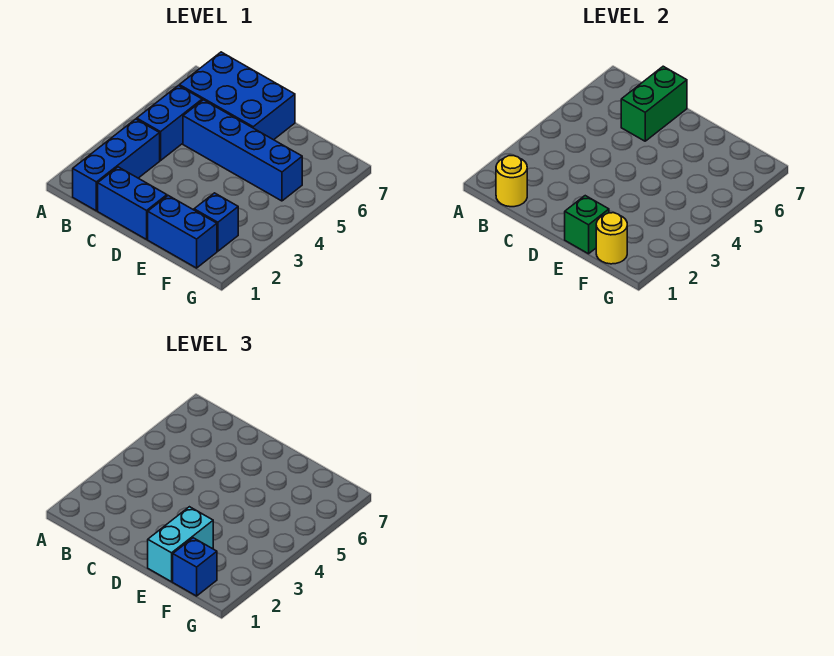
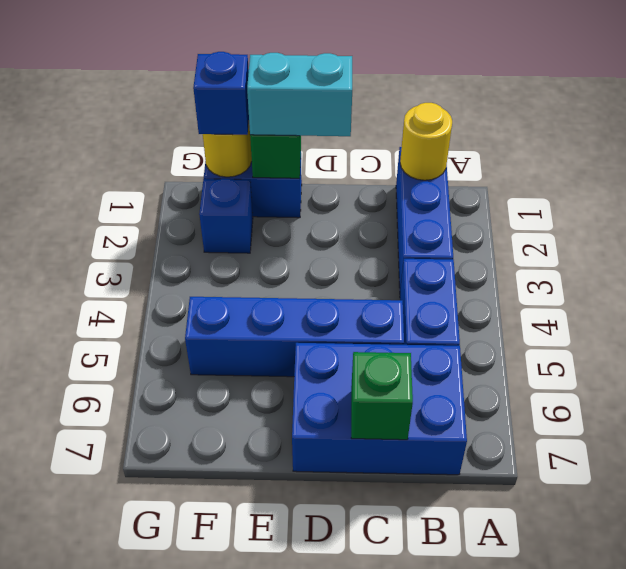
blue brick C1:D1 level 1 -> none
green brick C6:C7 level 2 -> green brick C7 level 2
cyan brick E1:E2 level 3 -> cyan brick D1:E1 level 3

